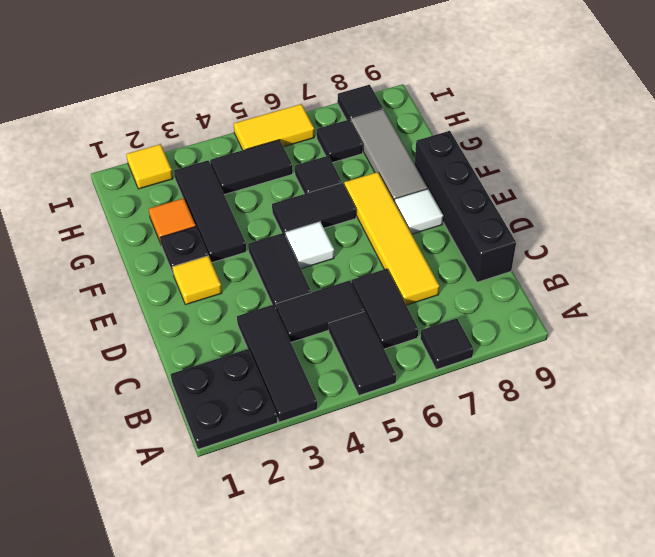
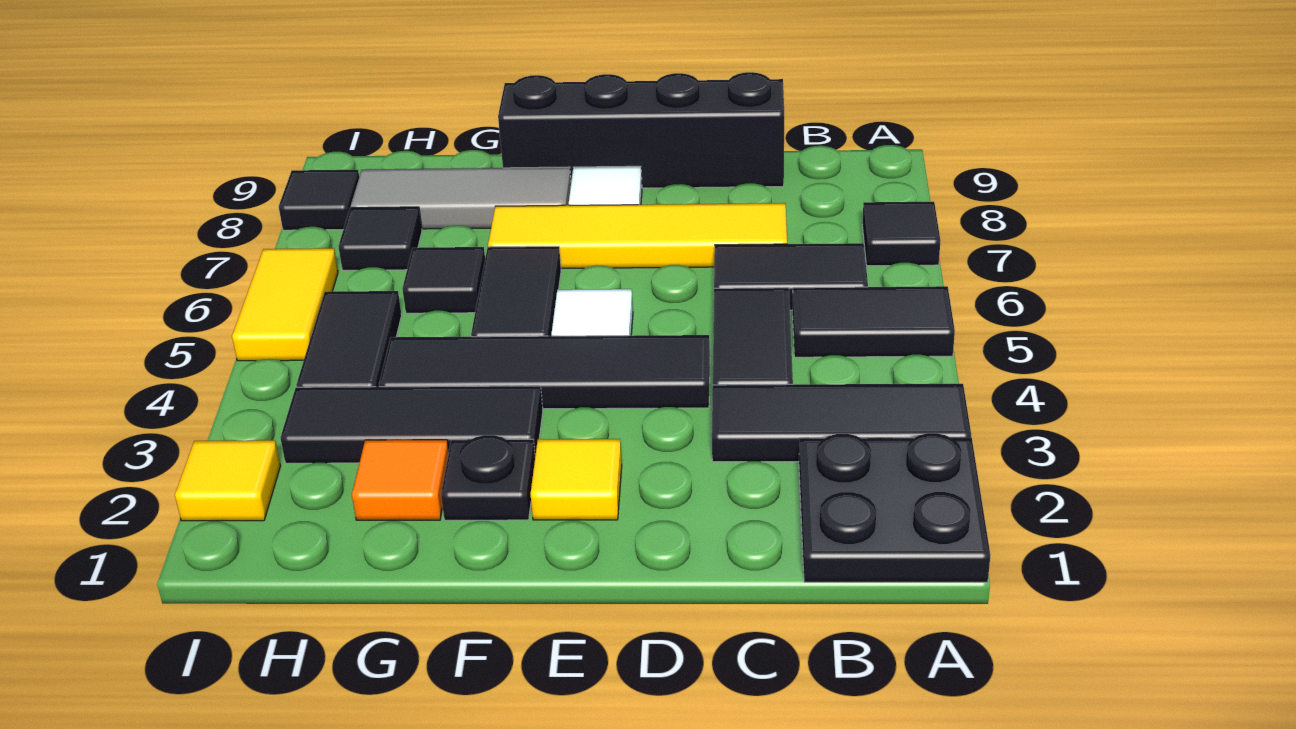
black tile D4:E4 level 1 -> black tile D4:G4 level 1

